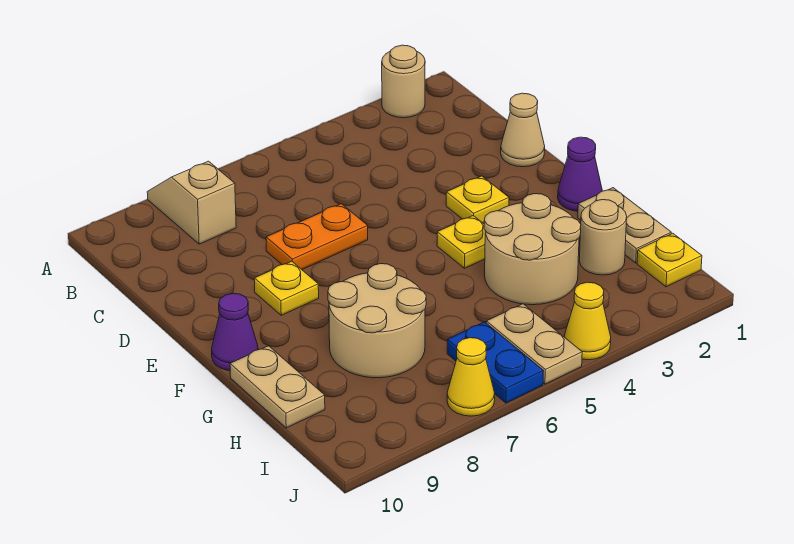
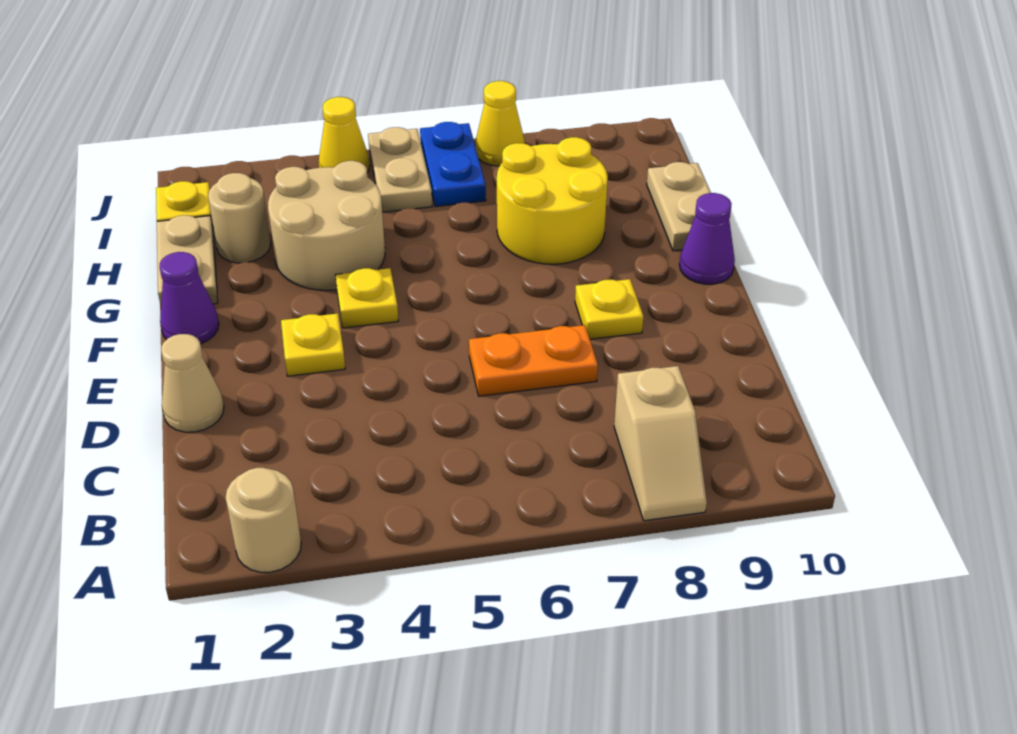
tan round brick G7:H8 level 1 -> yellow round brick G7:H8 level 1

